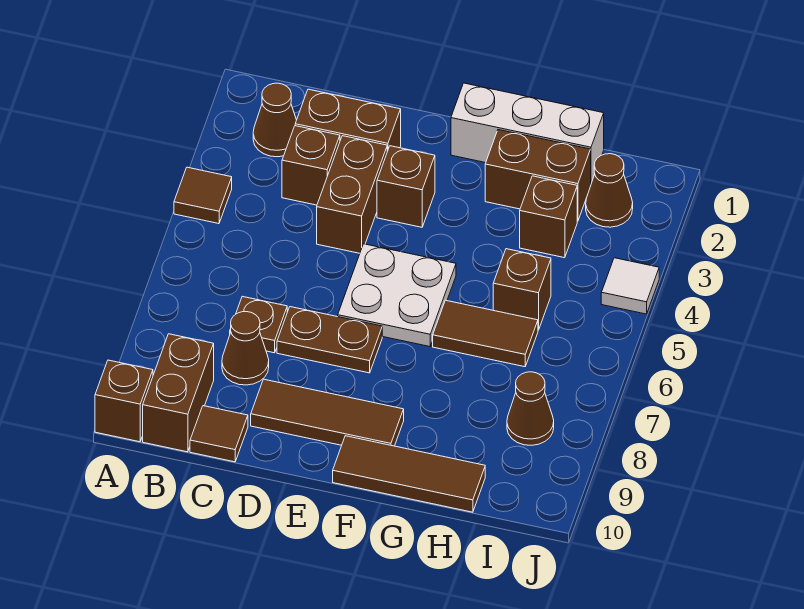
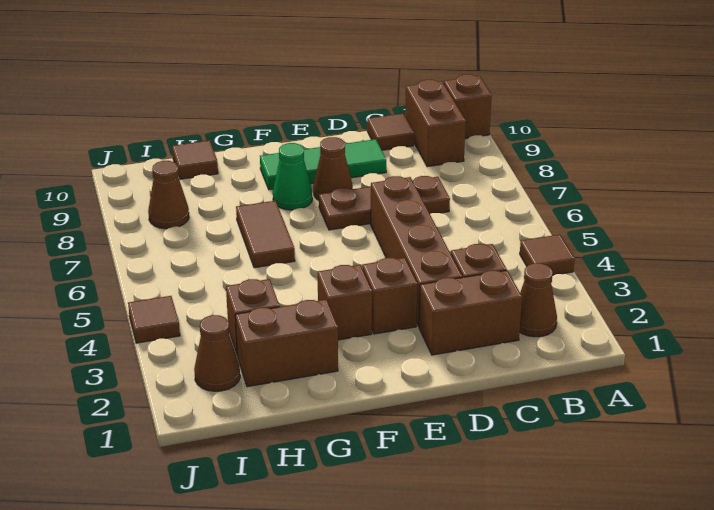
brown cone C8 level 1 -> brown cone E8 level 1
brown brick D3:D4 level 1 -> brown brick D3:D6 level 1
brown tile D9:F9 level 1 -> green tile D9:F9 level 1
white plate E5:F6 level 1 -> none
white brick F1:H1 level 1 -> none
none -> green cone F8 level 1
brown tile F10:H10 level 1 -> brown tile H10 level 1
brown tile G6:H6 level 1 -> brown tile G6:G7 level 1
brown brick H5 level 1 -> brown brick F3 level 1
white tile J4 level 1 -> brown tile J4 level 1

